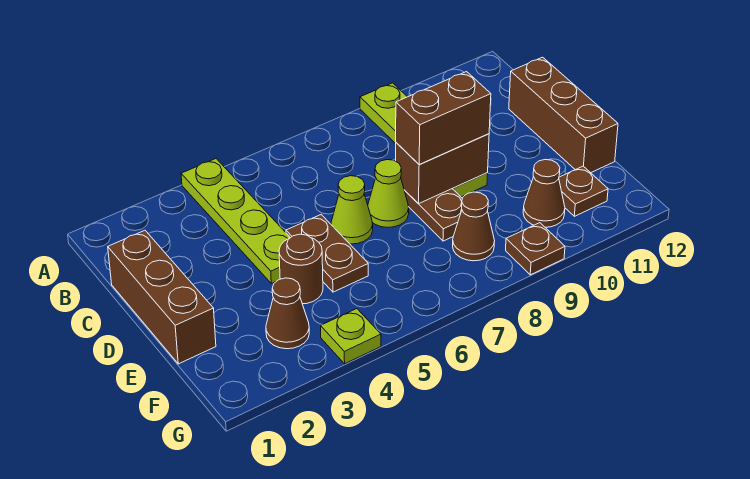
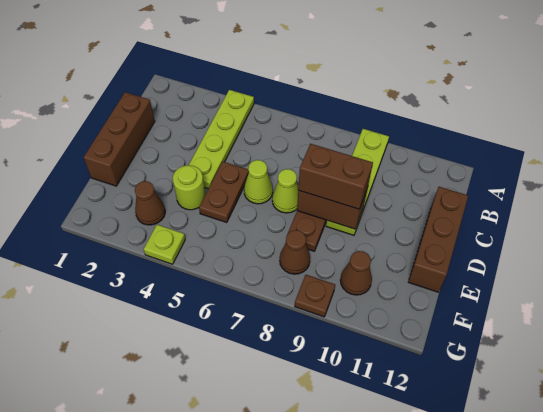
brown round brick E4 level 1 -> lime round brick E4 level 1
brown plate F11 level 1 -> none

